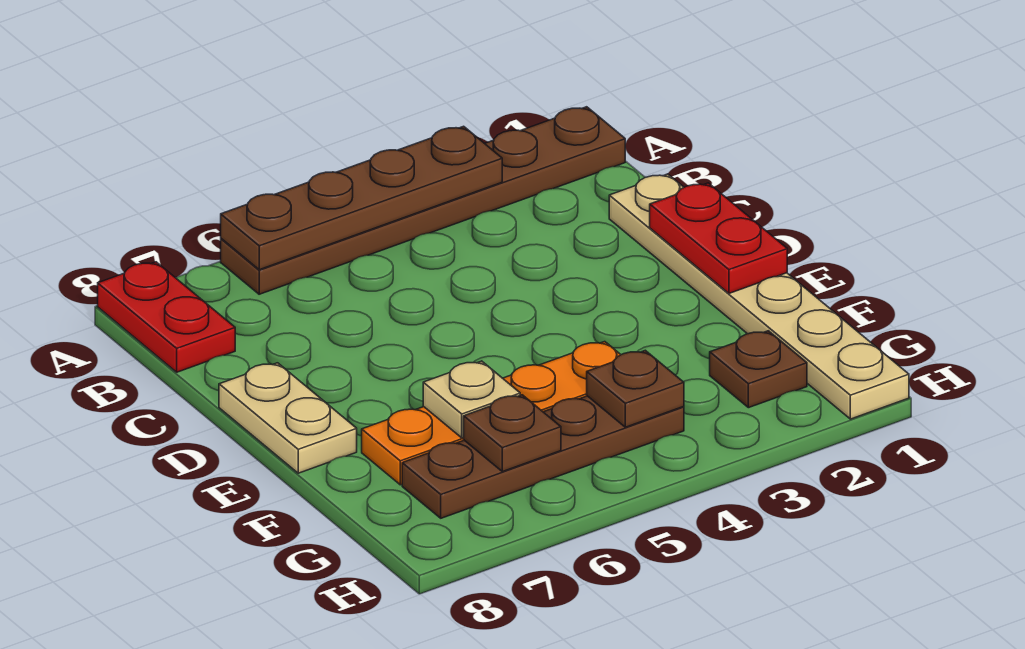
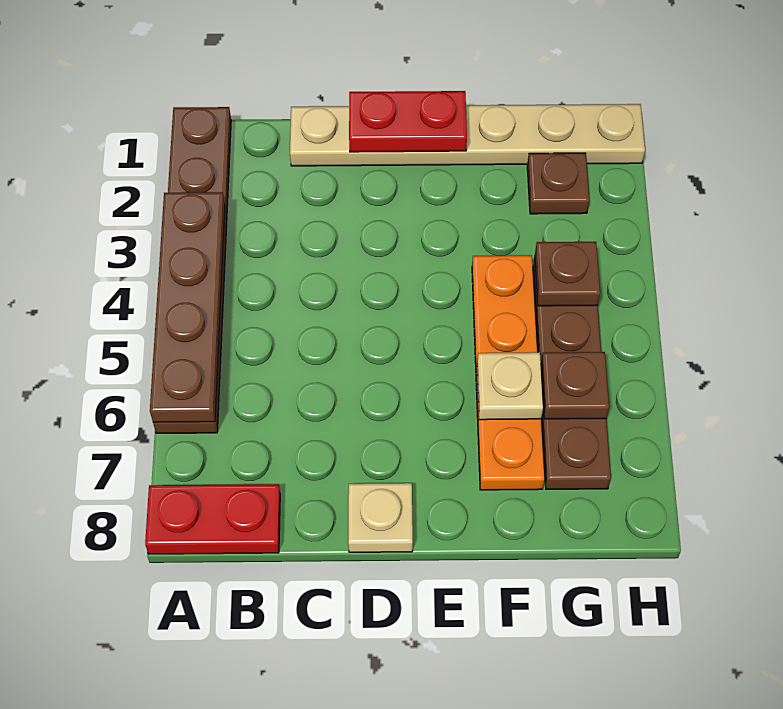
tan plate D8:E8 level 1 -> tan plate D8 level 1

